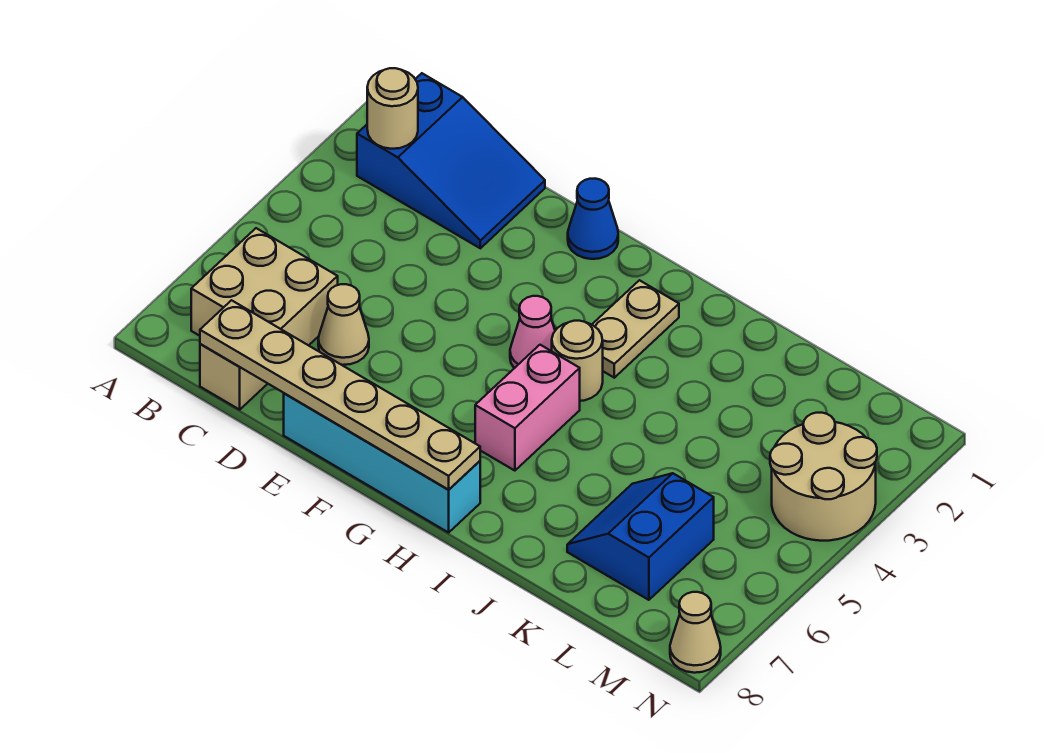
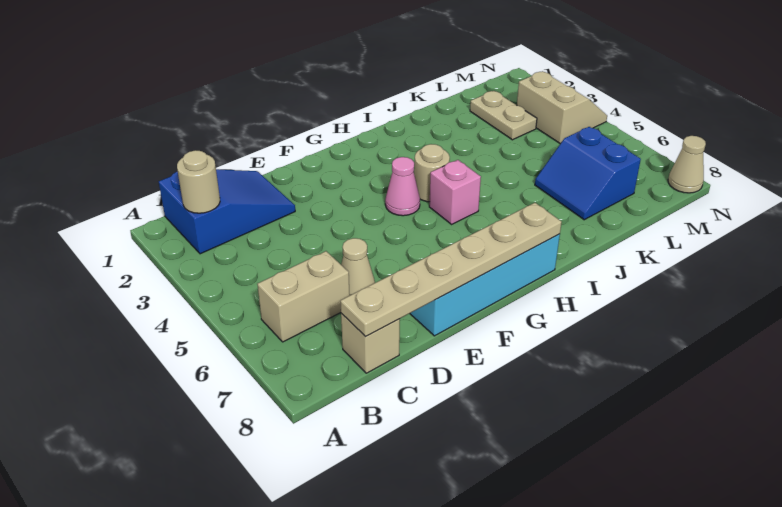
tan brick B6:C7 level 1 -> tan brick B6:C6 level 1
blue cone F1 level 1 -> none
tan plate H2:H3 level 1 -> tan plate L2:L3 level 1
pink brick H5:H6 level 1 -> pink brick H5 level 1
tan round brick M3:N4 level 1 -> tan slope M3:N4 level 1 top M

